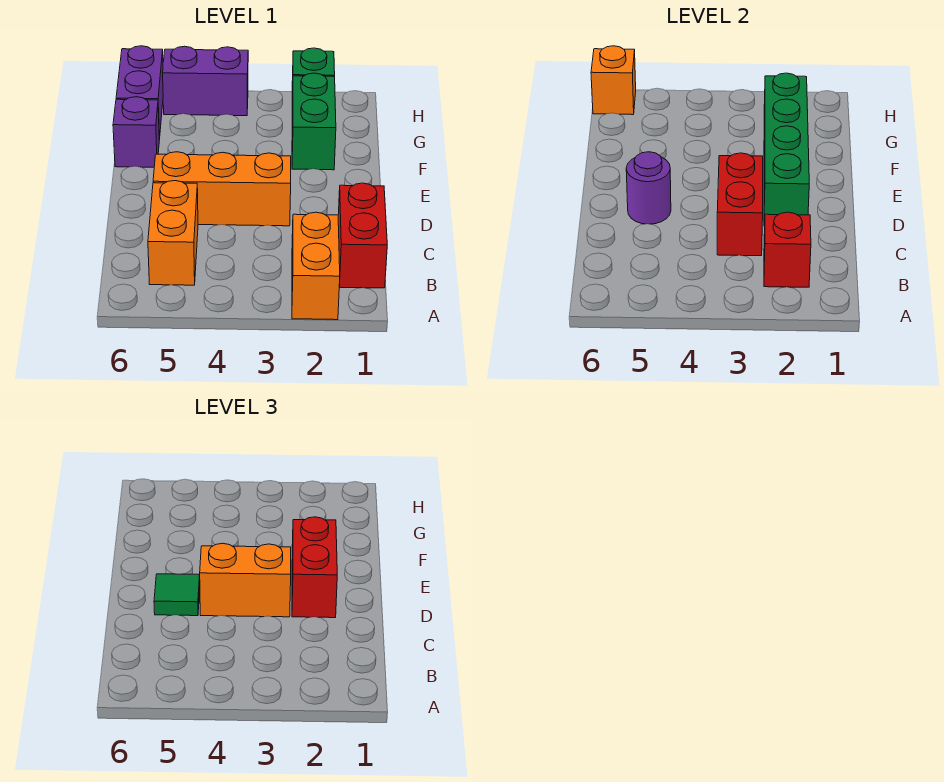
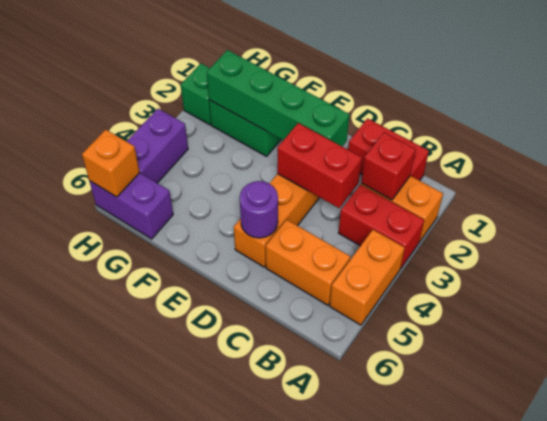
red brick D2:E2 level 3 -> red brick A3:B3 level 1
orange brick D3:D4 level 3 -> orange brick A4:A5 level 1
green tile D5 level 3 -> none
purple brick F6 level 1 -> none

